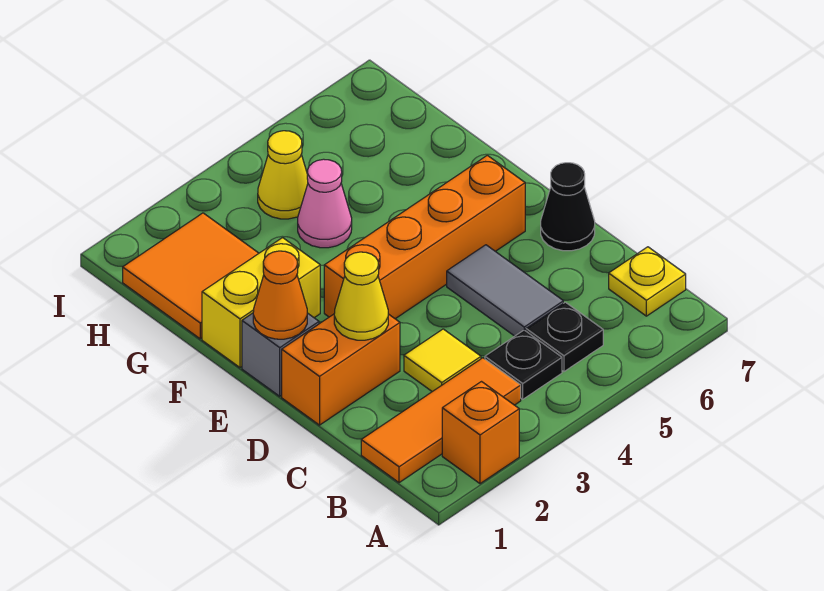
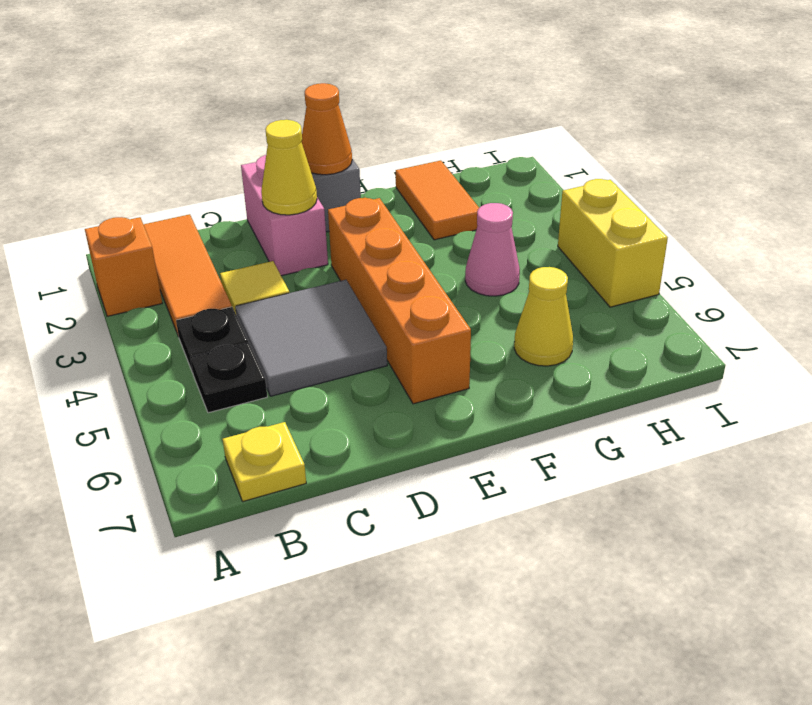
grey tile C5:D5 level 1 -> grey tile C4:D5 level 1
orange brick D1:D2 level 1 -> pink brick D1:D2 level 1
black cone D7 level 1 -> none
yellow brick F1:F2 level 1 -> yellow brick I4:I5 level 1
orange tile G1:H2 level 1 -> orange tile G1:G2 level 1
yellow cone H4 level 1 -> yellow cone G6 level 1

